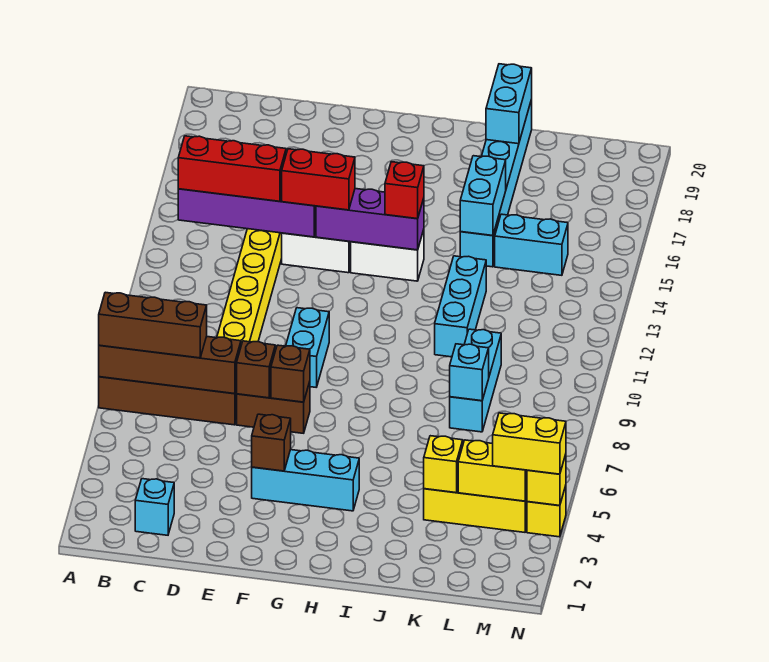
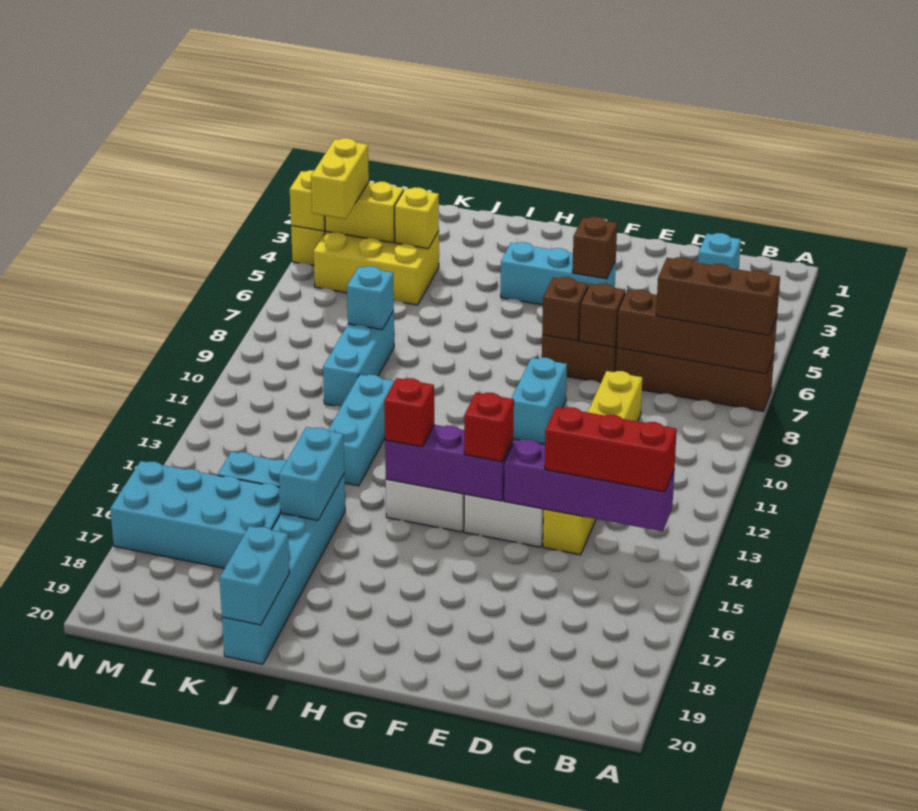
red brick E14:F14 level 3 -> red brick F14 level 3
none -> cyan brick K16:N17 level 1
yellow brick M4:N4 level 3 -> yellow brick M4:M5 level 3

